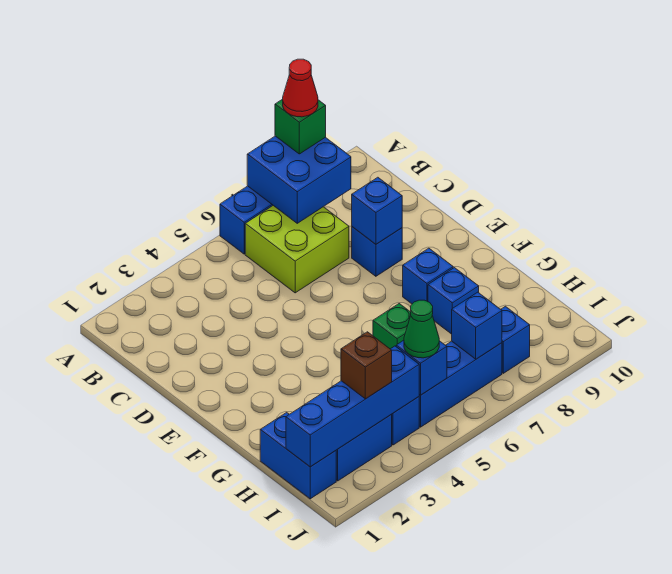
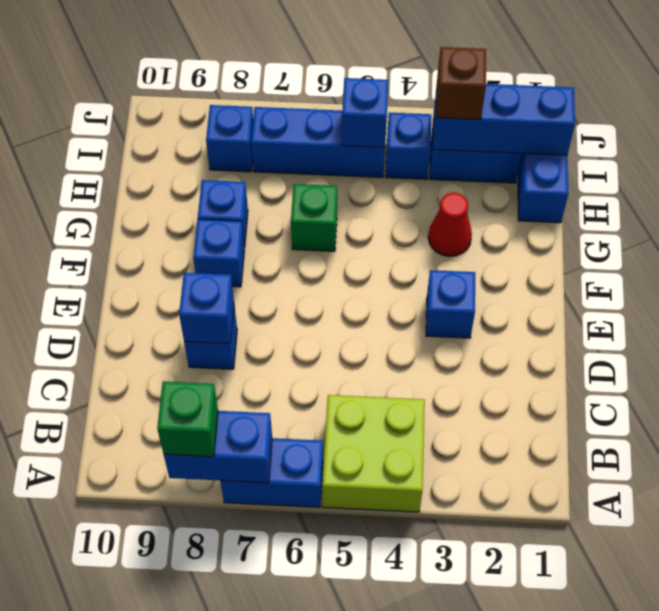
blue brick A7:B8 level 2 -> blue brick A7:A8 level 2
red cone A8 level 4 -> red cone G3 level 1
lime brick B6:C7 level 1 -> lime brick A4:B5 level 1
blue brick I1:I4 level 2 -> blue brick I1:I3 level 2
green cone I5 level 3 -> none
blue brick I7 level 2 -> blue brick E3 level 1

